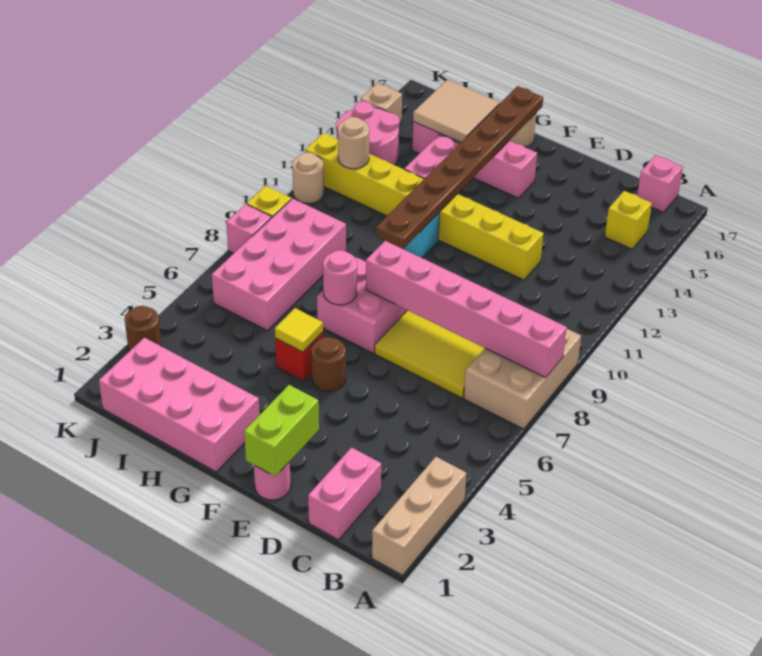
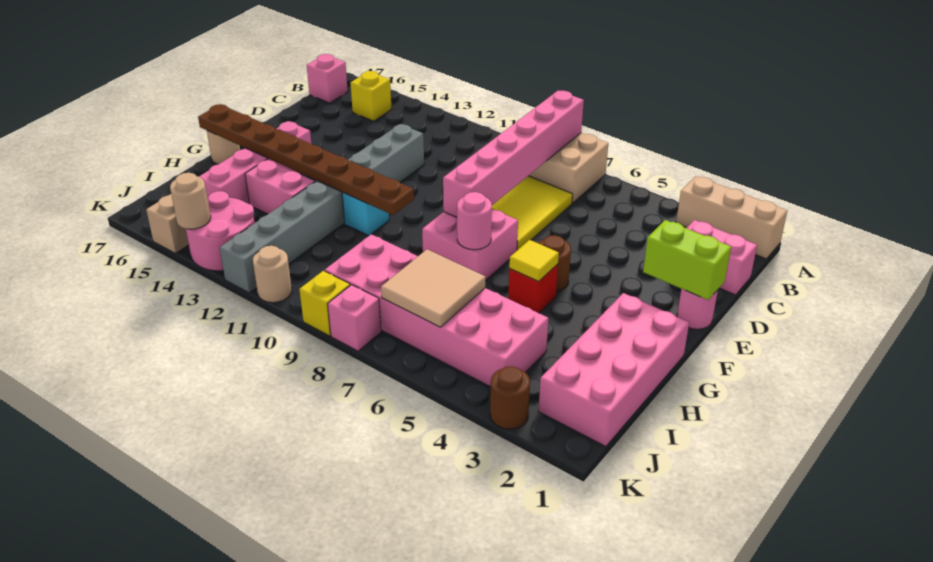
yellow brick D12:K12 level 1 -> grey brick D12:K12 level 1
tan tile H15:I16 level 2 -> tan tile I6:J7 level 2
pink brick I6:J9 level 1 -> pink brick I4:J9 level 1
tan round brick J12 level 2 -> tan round brick K14 level 2

